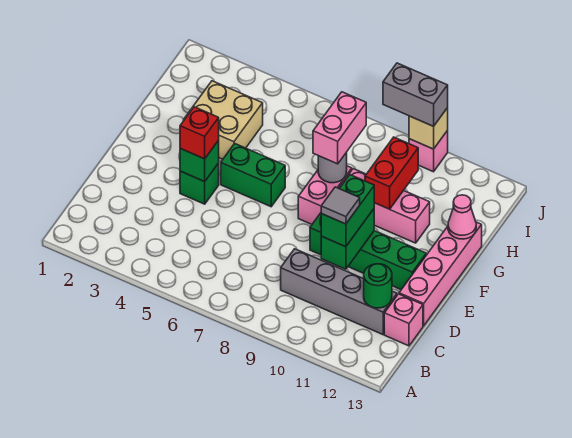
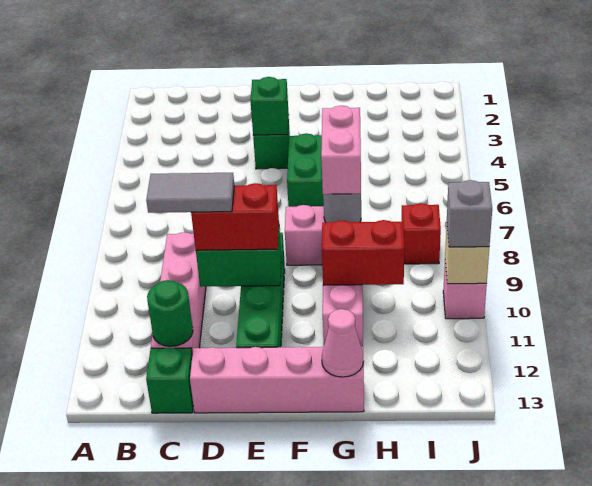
grey brick C9:C12 level 1 -> pink brick C9:C12 level 1
pink brick C13 level 1 -> green brick C13 level 1
green brick D10:E10 level 3 -> red brick D10:E10 level 3
grey tile D10 level 4 -> grey tile C10:D10 level 4
red brick E4 level 3 -> red brick I8 level 1
tan brick G3:H4 level 1 -> none
pink brick G8:H8 level 3 -> pink brick G7:G8 level 3
grey brick J9:J10 level 3 -> grey brick J10 level 3

